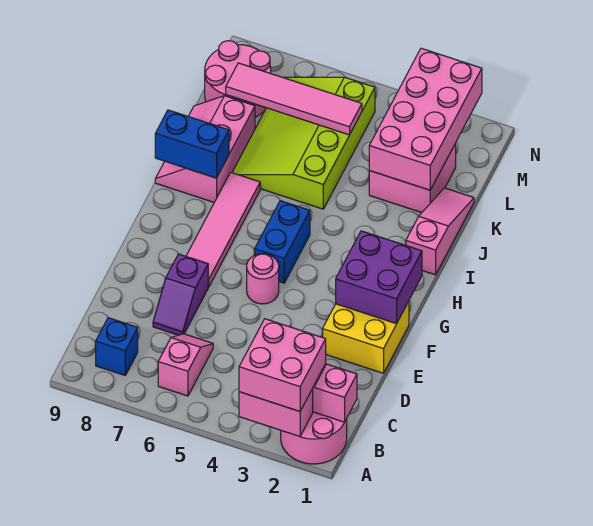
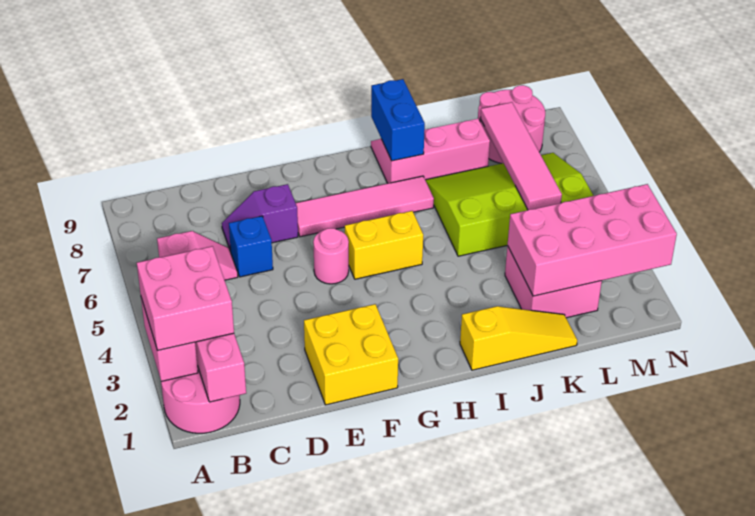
blue brick B8 level 1 -> blue brick D6 level 1
purple brick F1:G2 level 2 -> none
blue brick G5:H5 level 1 -> yellow brick G5:H5 level 1
pink slope I1:K1 level 1 top I -> yellow slope I1:K1 level 1 top I

